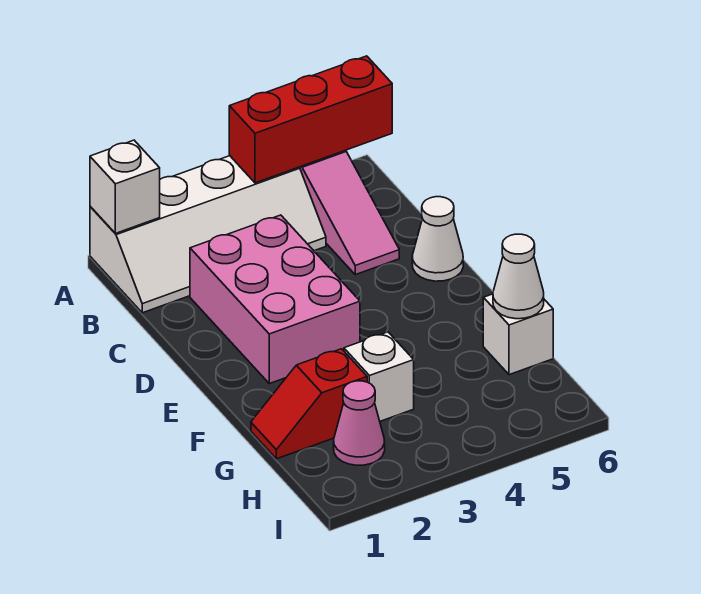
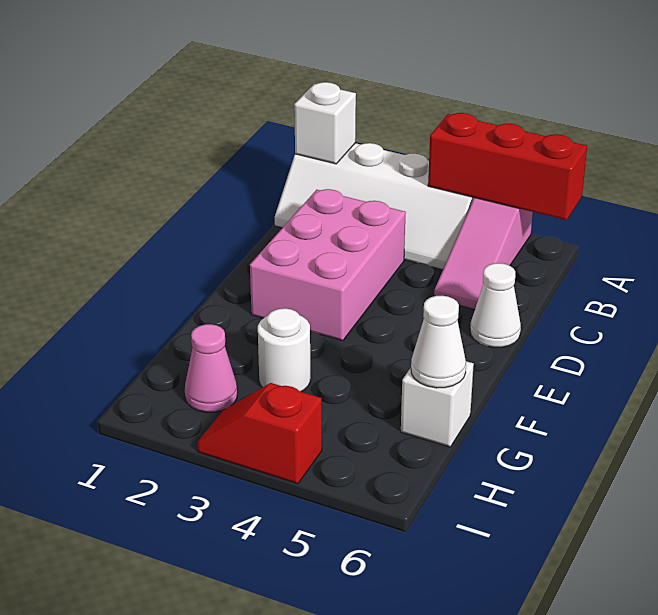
red slope G1:G2 level 1 top 2 -> red slope I3:I4 level 1 top 4
white brick G3 level 1 -> white round brick G3 level 1

